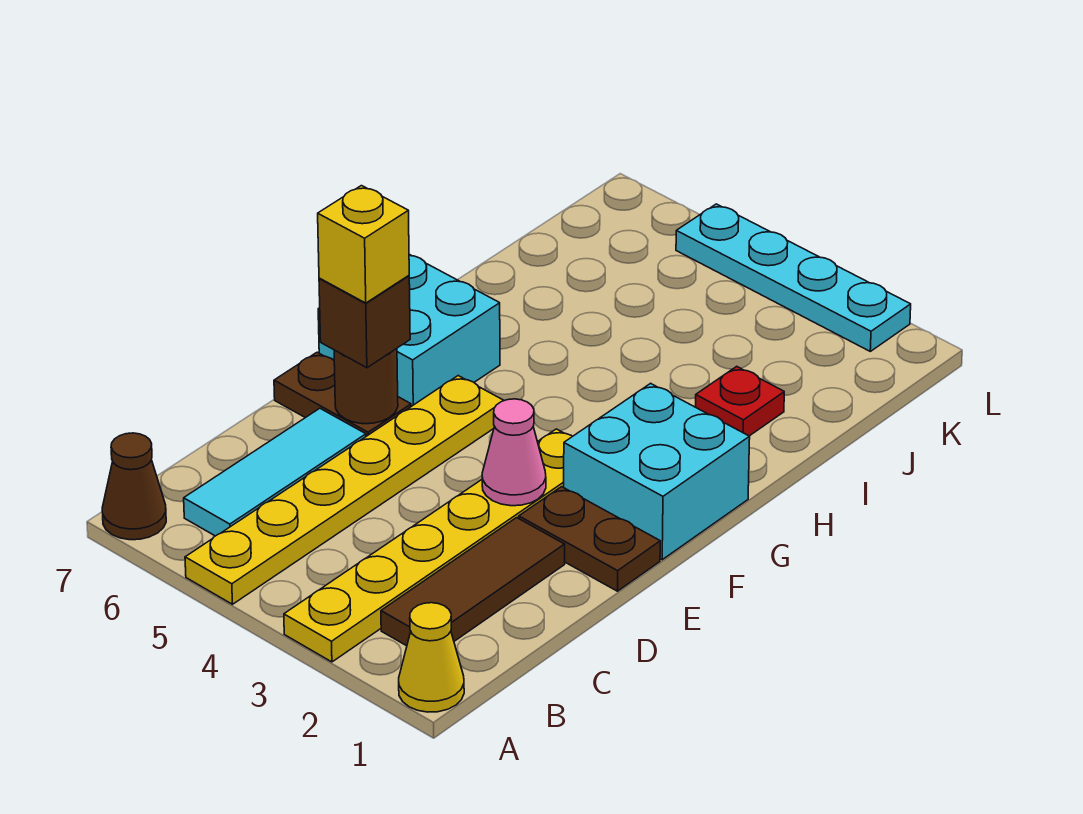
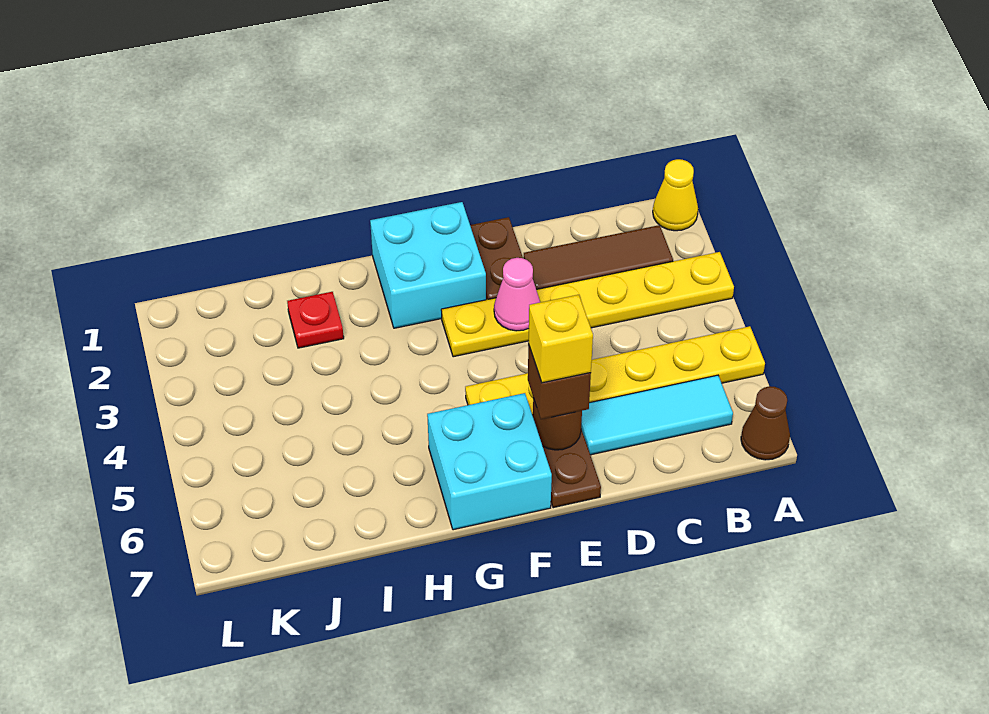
cyan plate L2:L5 level 1 -> none

